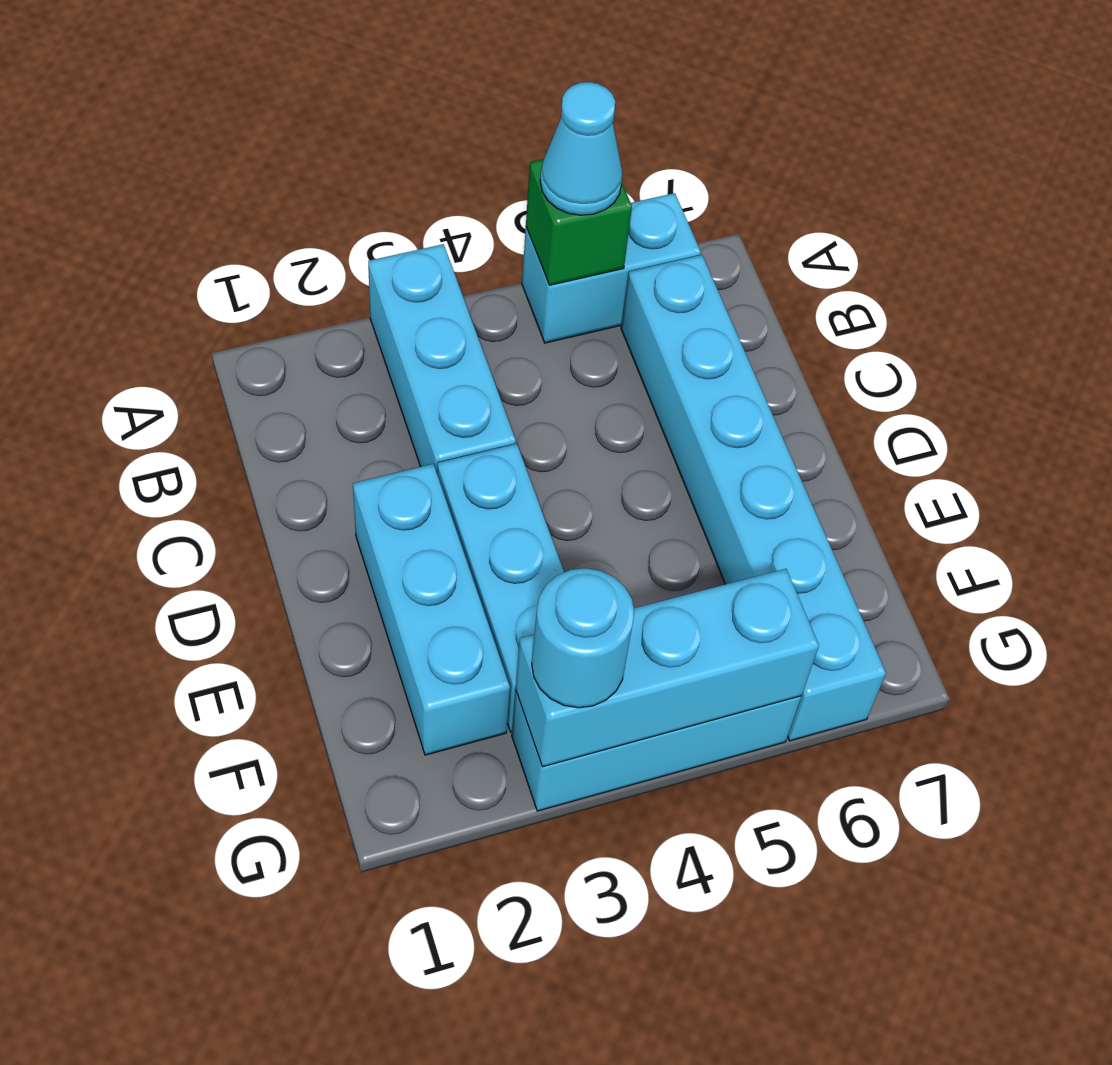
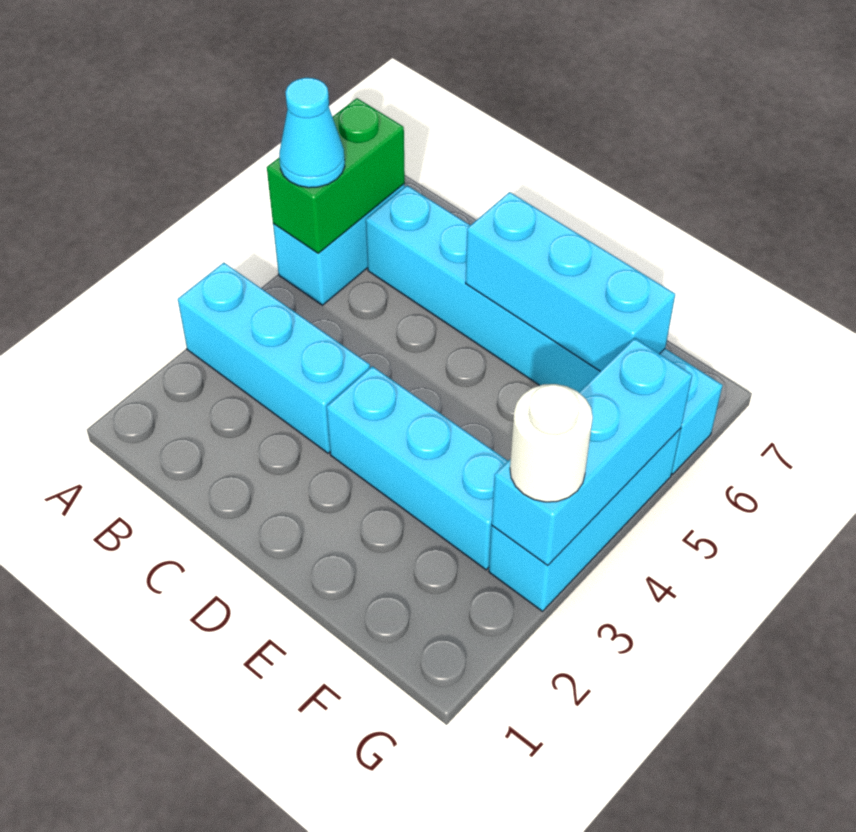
green brick A5 level 2 -> green brick A5:A6 level 2
cyan brick D2:F2 level 1 -> cyan brick D6:F6 level 2
cyan round brick G3 level 3 -> white round brick G3 level 3

